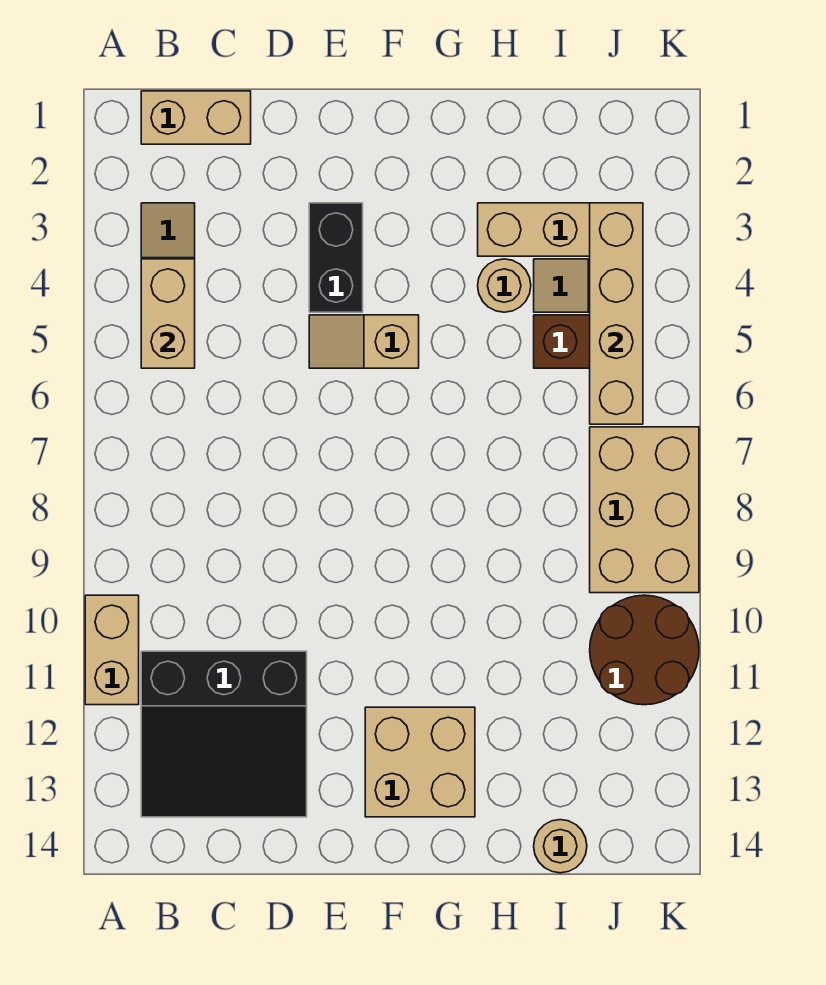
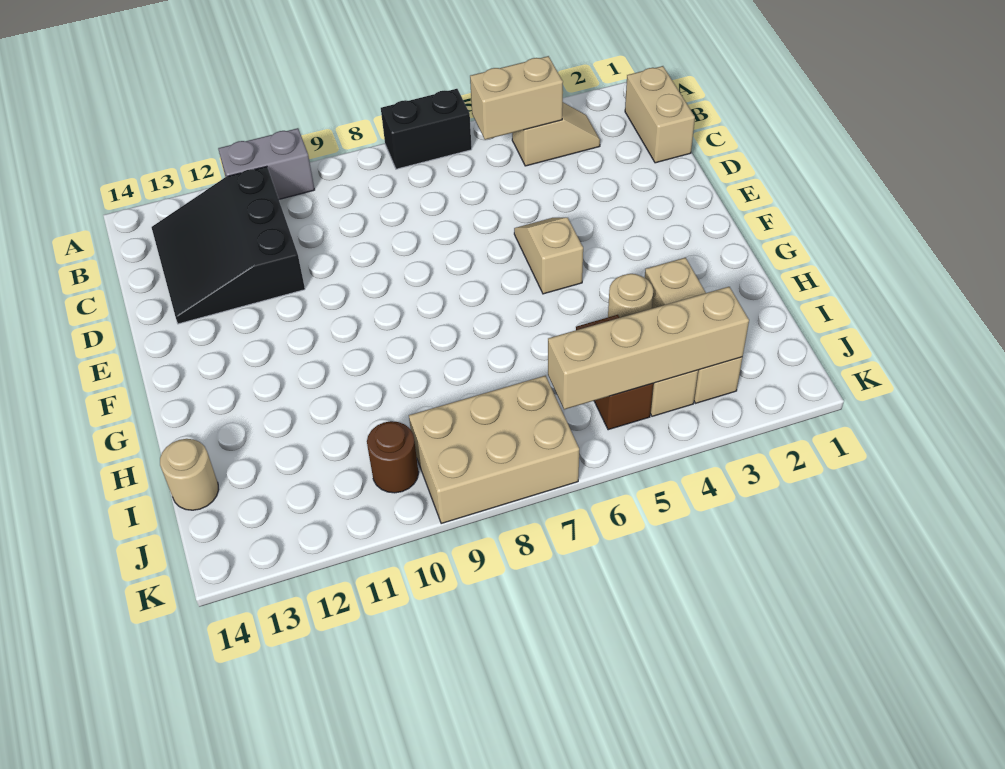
tan brick A10:A11 level 1 -> grey brick A10:A11 level 1
black brick E3:E4 level 1 -> black brick A6:A7 level 1
tan brick F12:G13 level 1 -> none
brown round brick J10:K11 level 1 -> brown round brick J10 level 1

